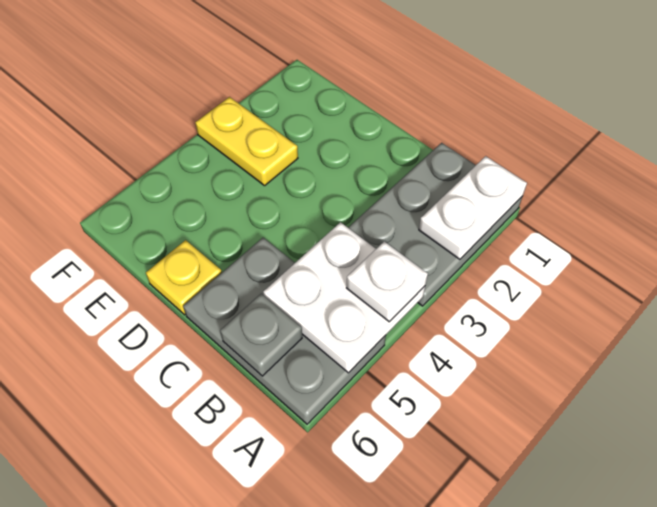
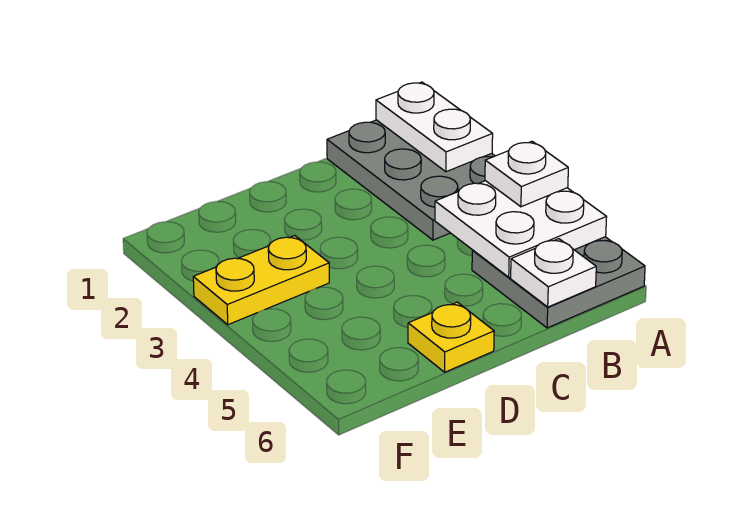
grey plate A5:C6 level 1 -> grey plate A5:B6 level 1
grey plate B6 level 2 -> white plate B6 level 2

